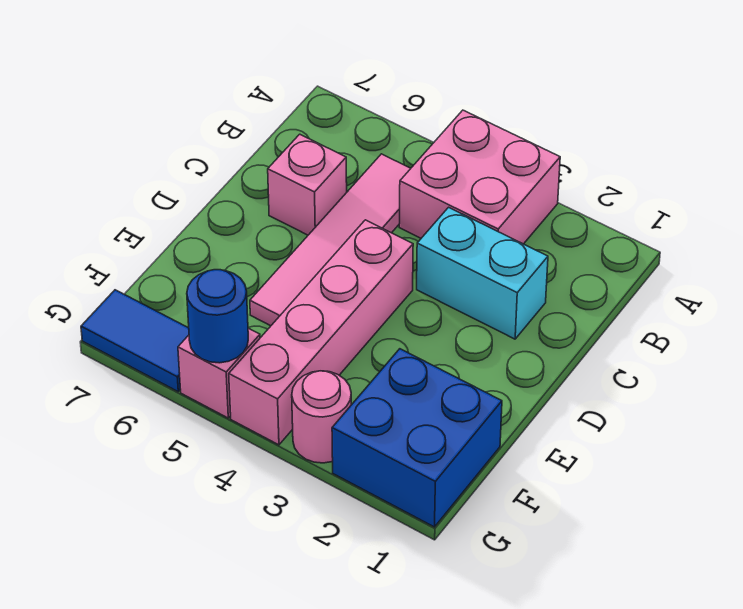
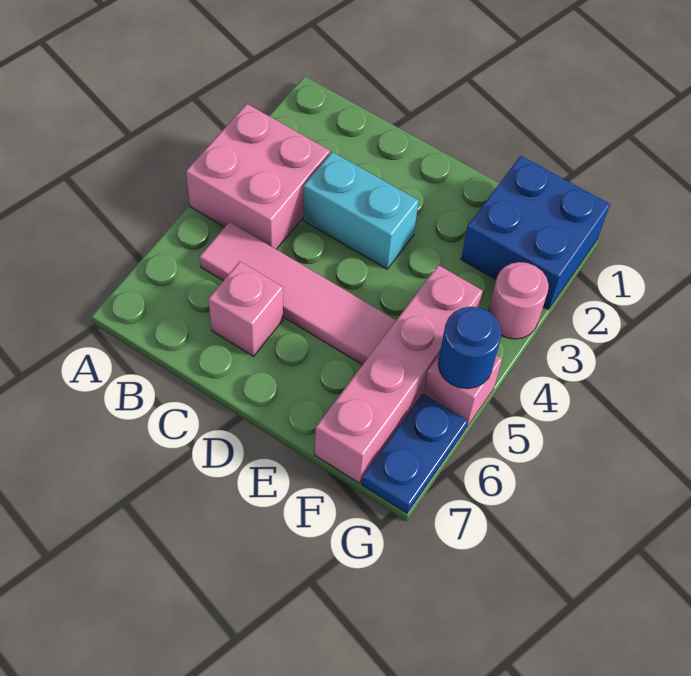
cyan brick C2:C3 level 1 -> cyan brick C3:D3 level 1
pink brick D4:G4 level 1 -> pink brick F4:F7 level 1
blue tile G6:G7 level 1 -> blue plate G6:G7 level 1

